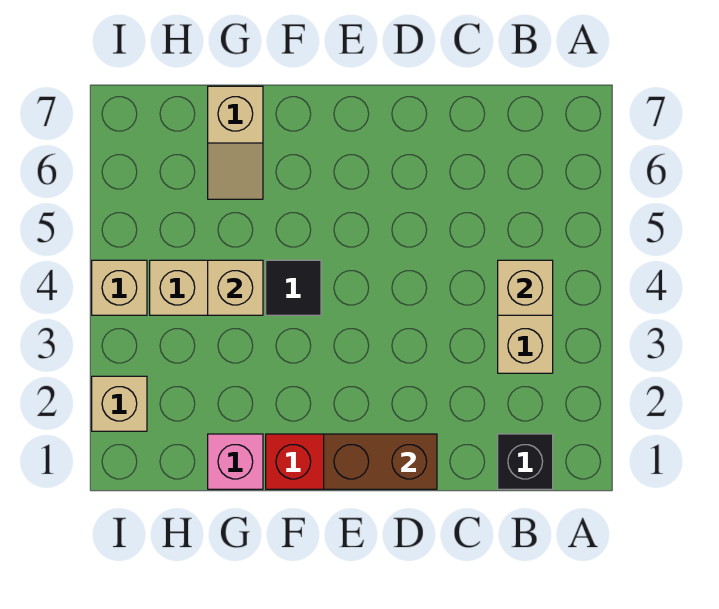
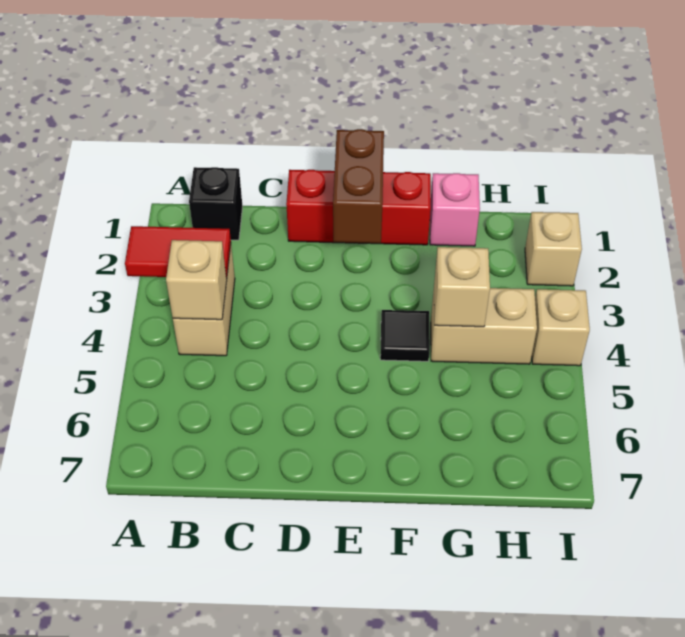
none -> red tile A3:B3 level 2
brown brick D1:E1 level 2 -> brown brick E1:E2 level 2
tan slope G6:G7 level 1 top 7 -> none

